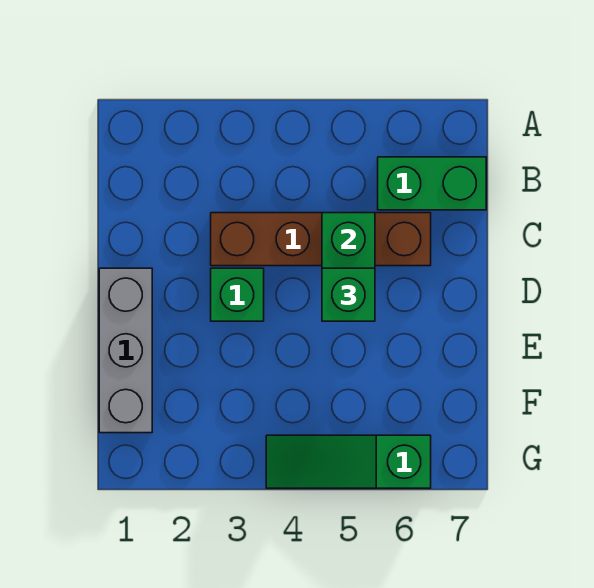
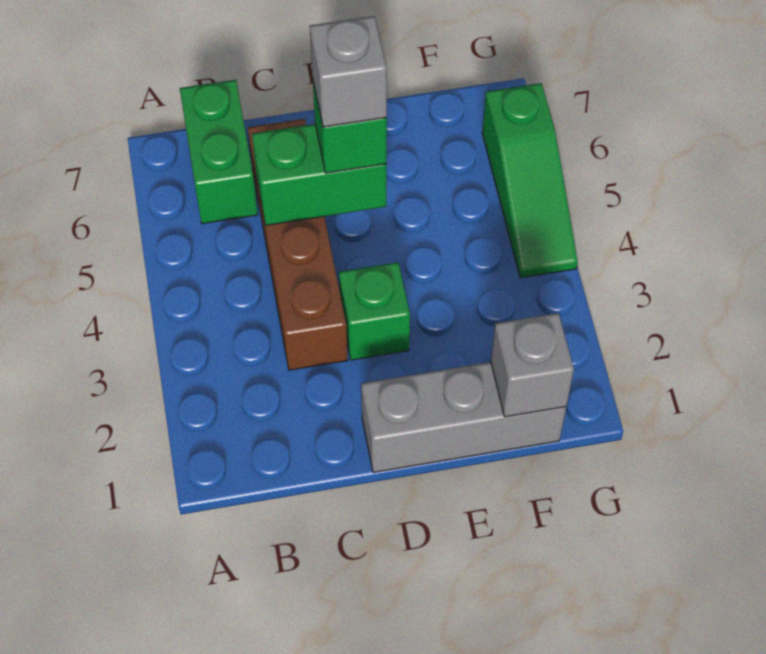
none -> grey brick D5 level 4
none -> grey brick F1 level 2

